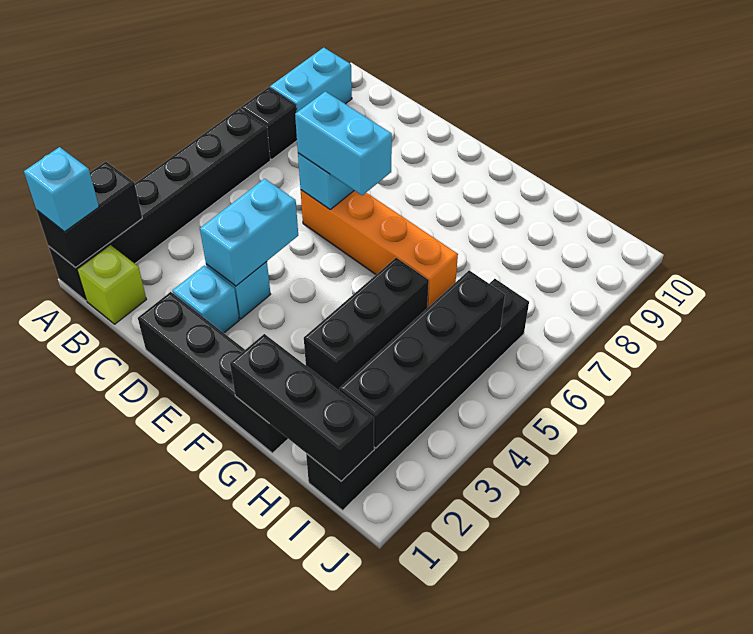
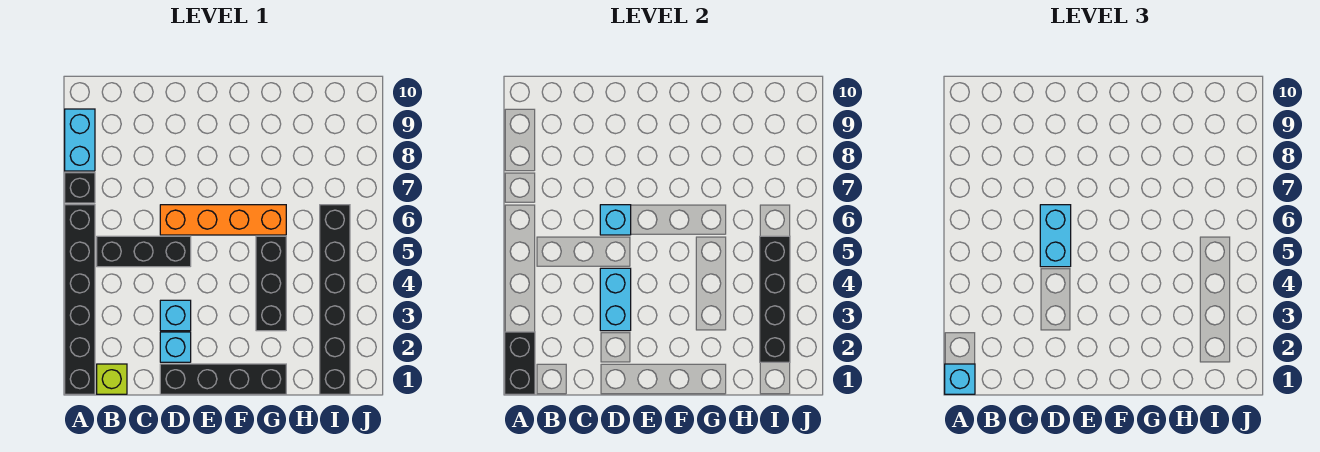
cyan brick D6:E6 level 3 -> cyan brick D5:D6 level 3
black brick G1:I1 level 2 -> black brick B5:D5 level 1

